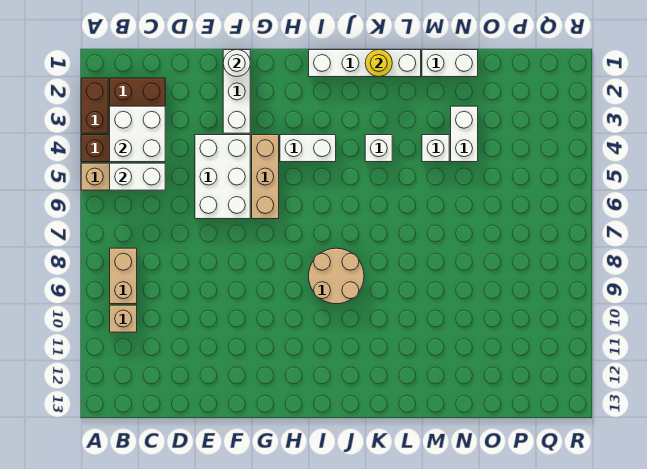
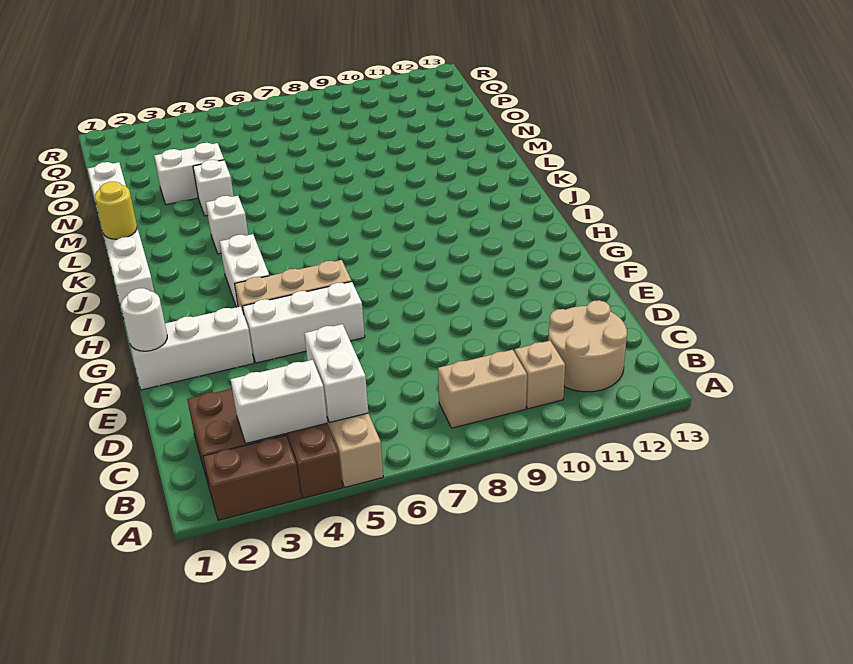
white brick B3:C4 level 2 -> white brick B3:B4 level 2
white brick E4:F6 level 1 -> white brick F4:F6 level 1
tan round brick I8:J9 level 1 -> tan round brick B11:C12 level 1

